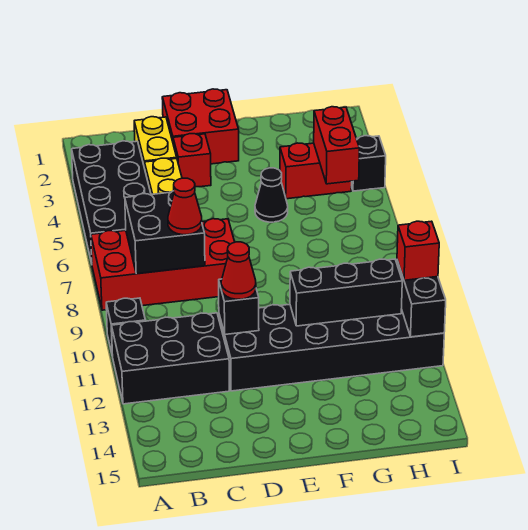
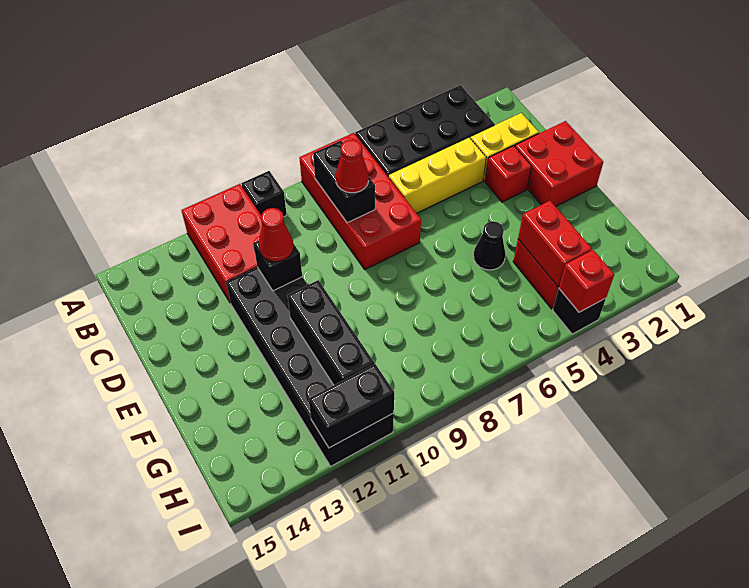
black brick A11:C12 level 1 -> red brick A11:C12 level 1
black brick B7:C8 level 2 -> black brick B8:C8 level 2
red brick H4:H5 level 2 -> red brick G4:H4 level 2
red brick I11 level 3 -> red brick I4 level 2

